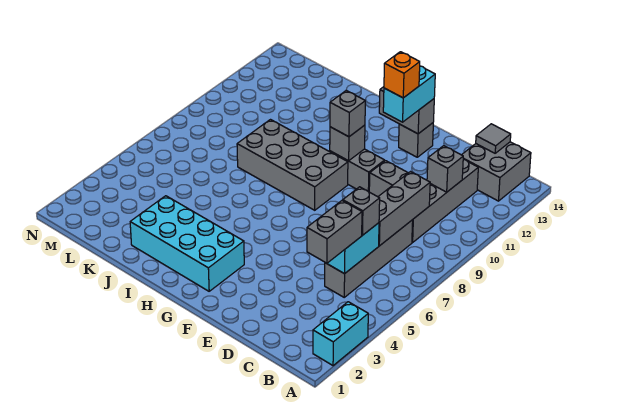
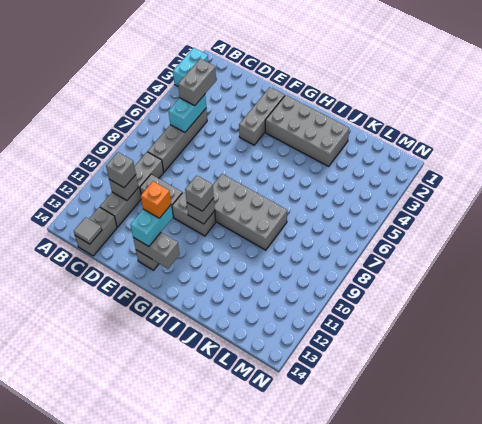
grey brick B13:C14 level 1 -> grey brick C13:C14 level 1
grey brick C6 level 3 -> grey brick C11 level 3
grey brick C7:C9 level 2 -> grey brick F2:F4 level 1
cyan brick G2:J3 level 1 -> grey brick G2:J3 level 1

